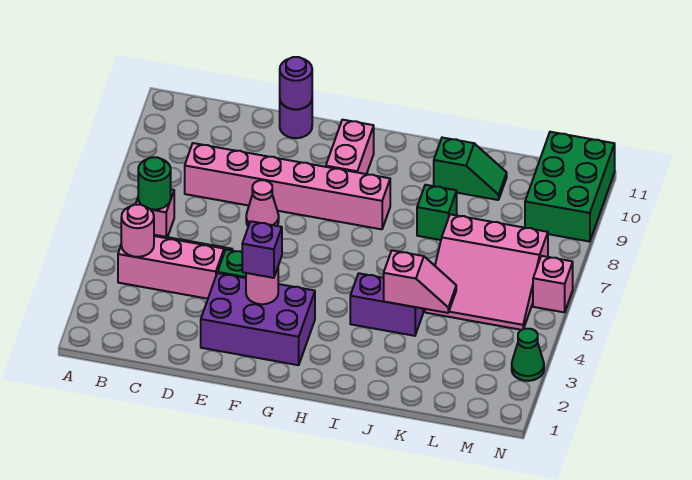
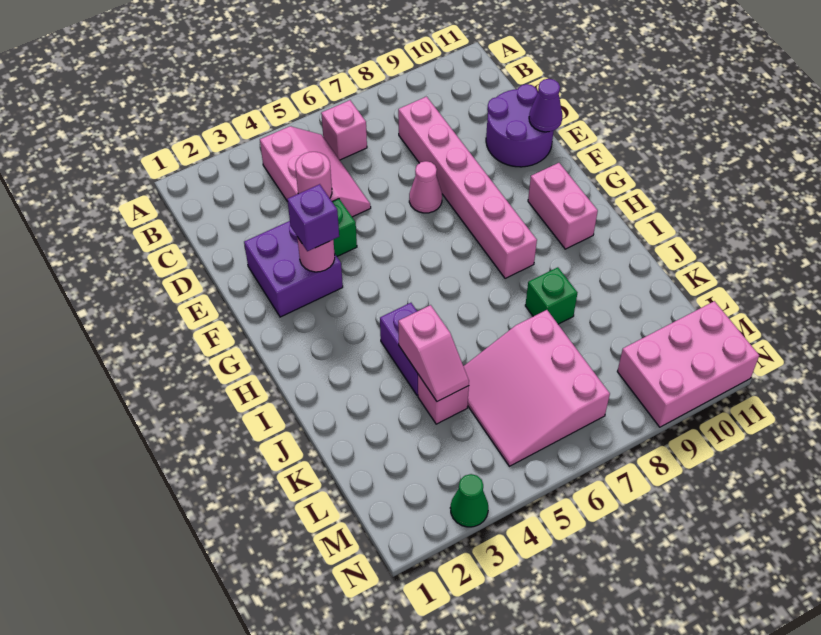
pink round brick B4 level 2 -> pink round brick D4 level 2
green round brick B6 level 2 -> none
purple brick E2:G3 level 1 -> purple brick E2:F3 level 1
purple round brick E11 level 1 -> purple round brick D10:E11 level 1
purple round brick E11 level 2 -> purple cone E11 level 2
pink brick G9:G10 level 1 -> pink brick G10:H10 level 1
green slope J10:K10 level 1 top J -> none
green brick M9:N11 level 1 -> pink brick M9:N11 level 1
pink brick N6 level 1 -> pink brick K4 level 1

